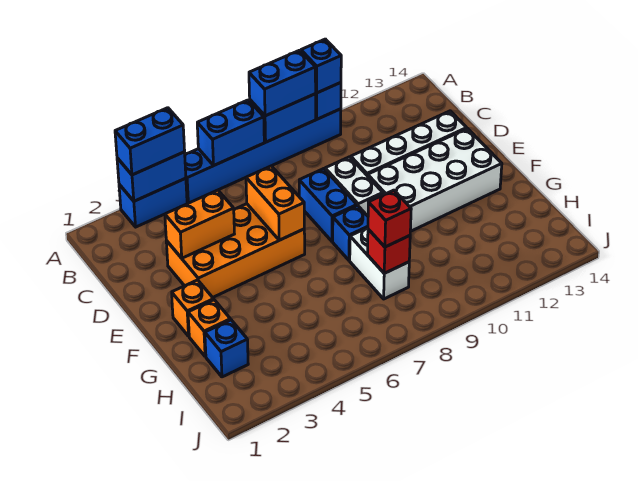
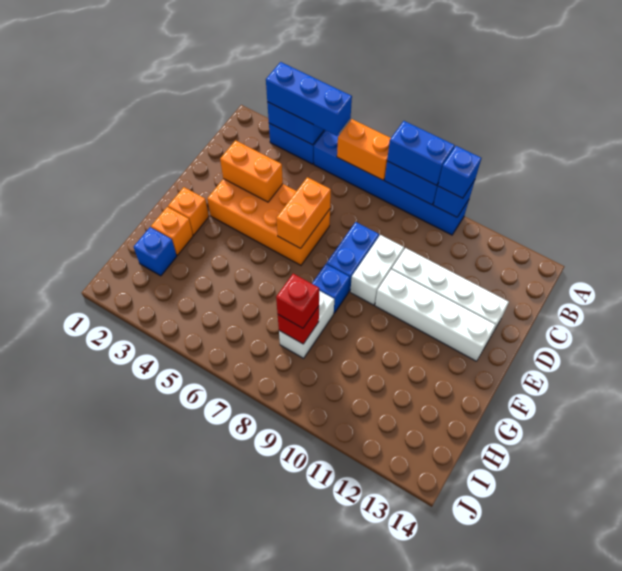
blue brick A3:A4 level 3 -> blue brick A3:A5 level 3
blue brick A6:A7 level 2 -> orange brick A6:A7 level 2
white brick E10:F13 level 1 -> white brick E10:E13 level 1

